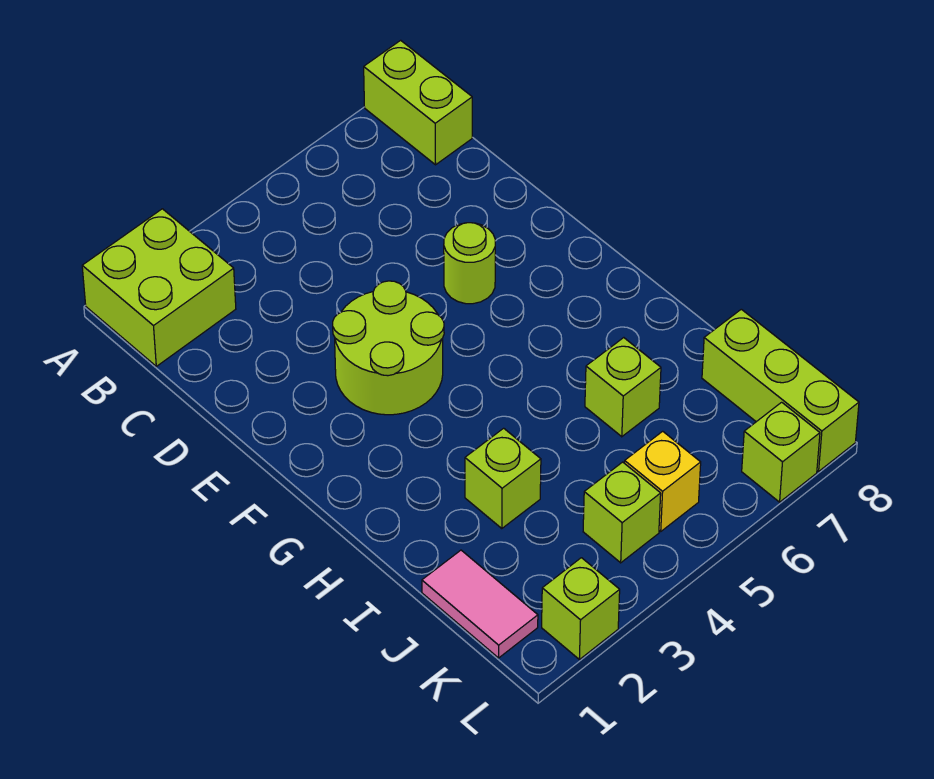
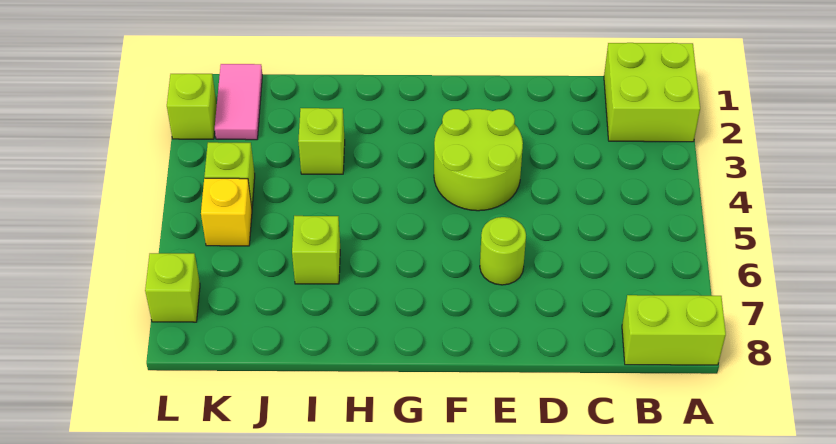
pink tile J1:K1 level 1 -> pink tile K1:K2 level 1
lime brick J8:L8 level 1 -> none

